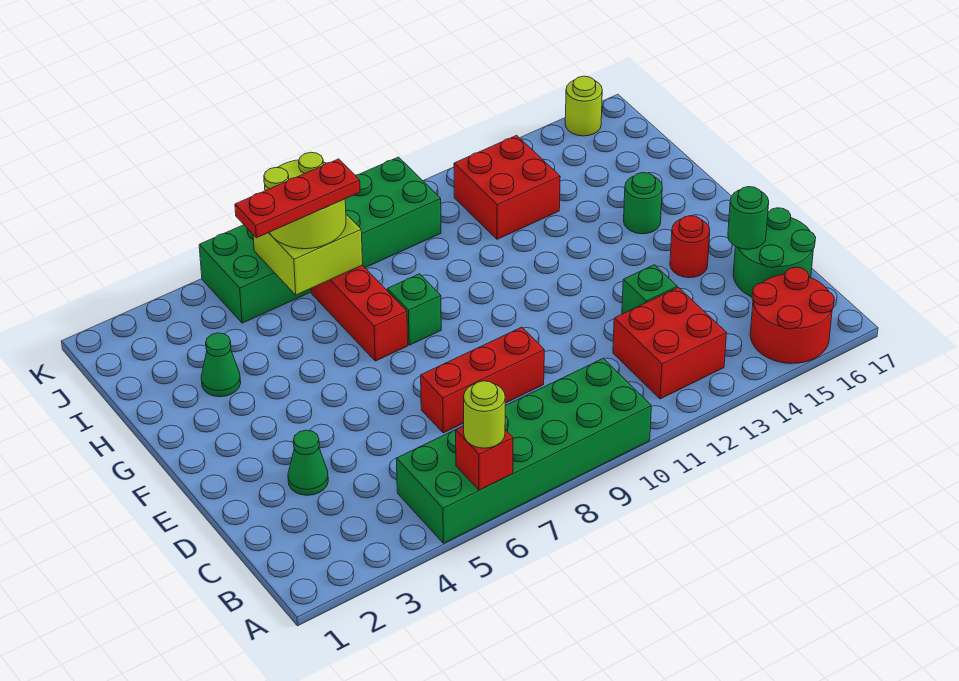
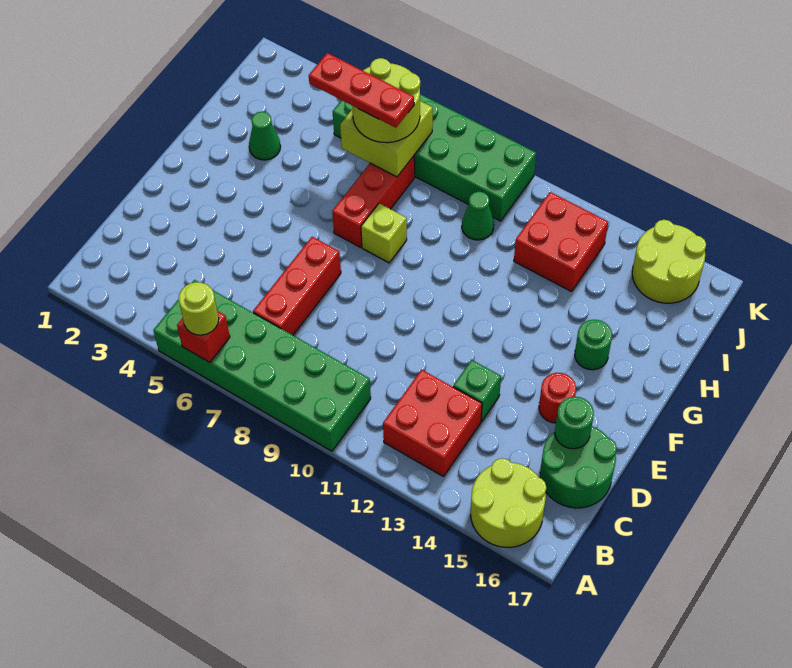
red round brick A15:B16 level 1 -> lime round brick A15:B16 level 1
green cone D3 level 1 -> green cone I10 level 1
red brick D7:D9 level 1 -> red brick C7:E7 level 1
green brick G8 level 1 -> lime brick G8 level 1
lime round brick K16 level 1 -> lime round brick J15:K16 level 1

